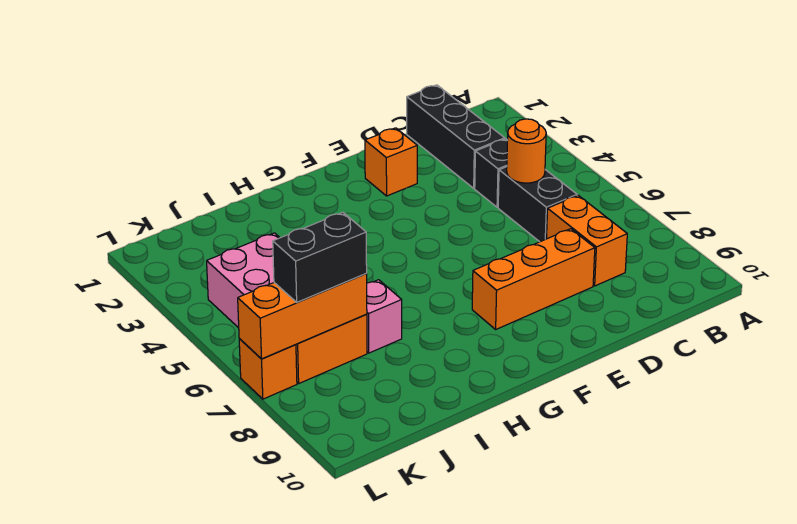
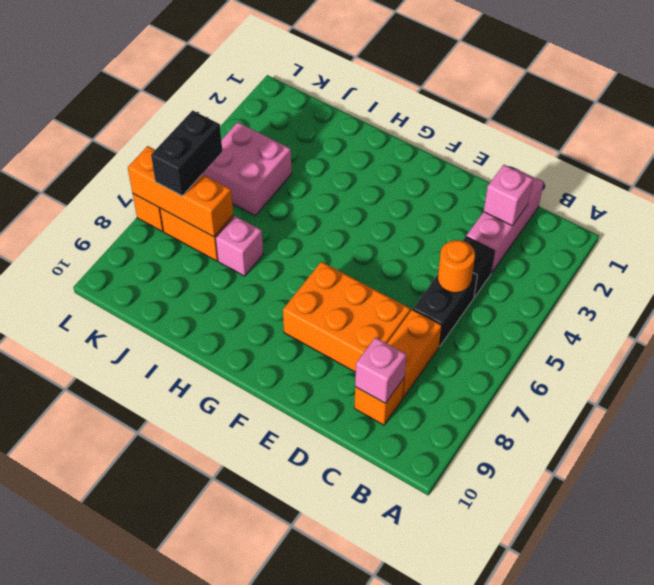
black brick C1:C3 level 1 -> pink brick C1:C3 level 1
none -> pink brick C2 level 2
none -> pink brick C9 level 2
orange brick D8:F8 level 1 -> orange brick D7:F8 level 1
orange brick E2 level 1 -> orange brick C9 level 1
black brick J7:K7 level 3 -> black brick K6:K7 level 3

